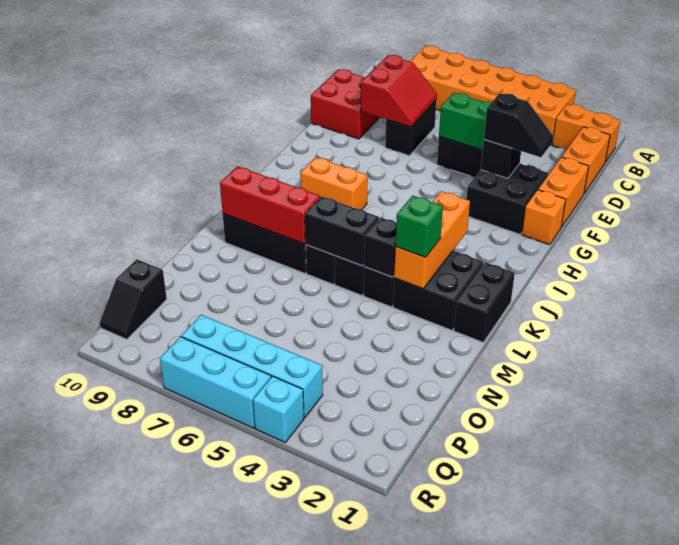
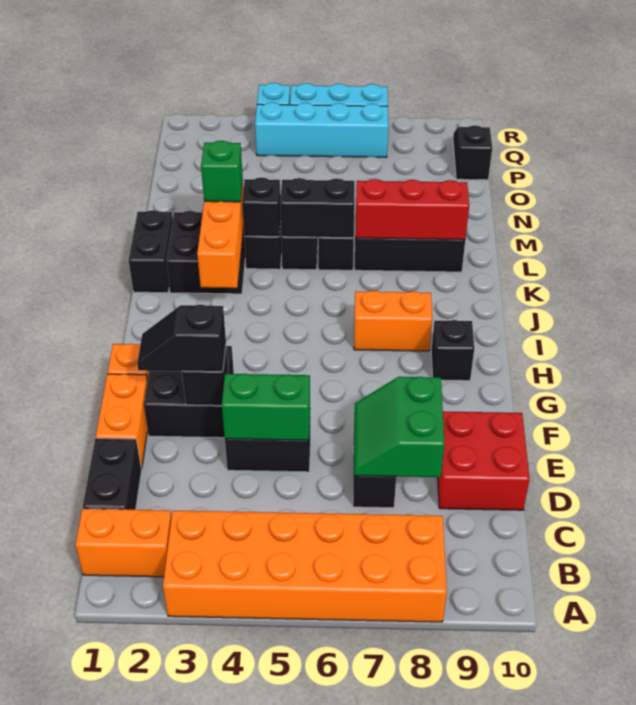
orange brick C1:D1 level 1 -> black brick C1:D1 level 1
red slope D7:E8 level 2 top 8 -> green slope D7:E8 level 2 top 8
none -> black brick H9 level 1

